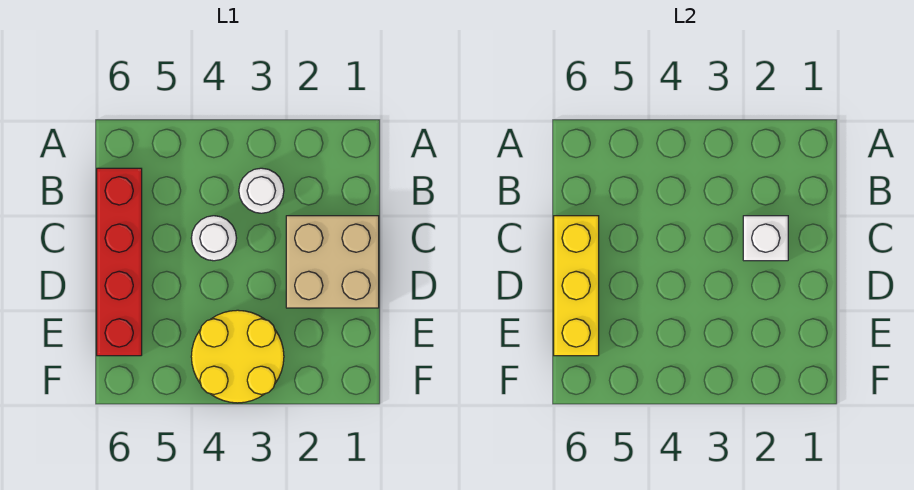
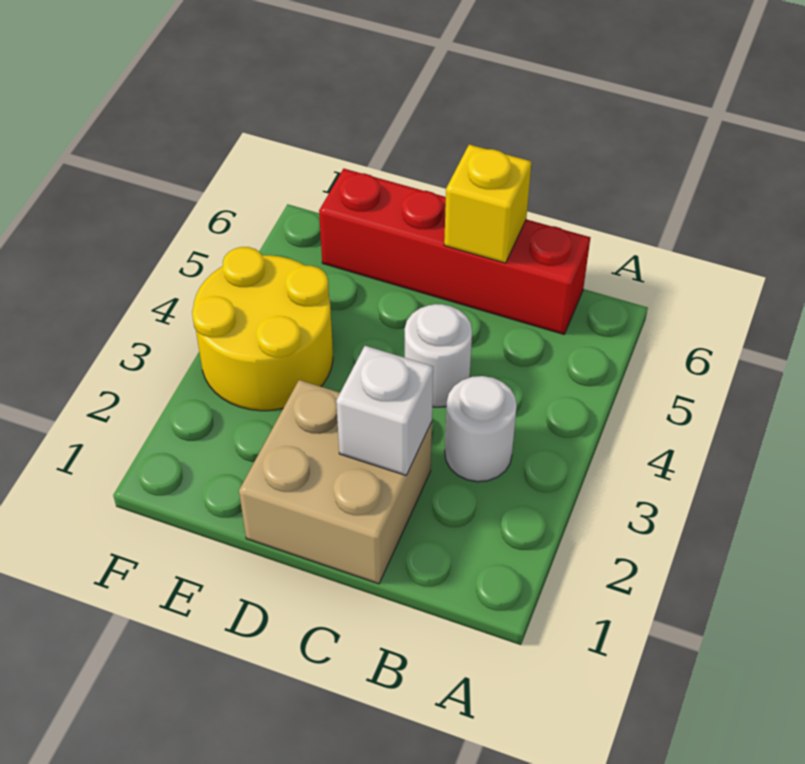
yellow brick C6:E6 level 2 -> yellow brick C6 level 2

